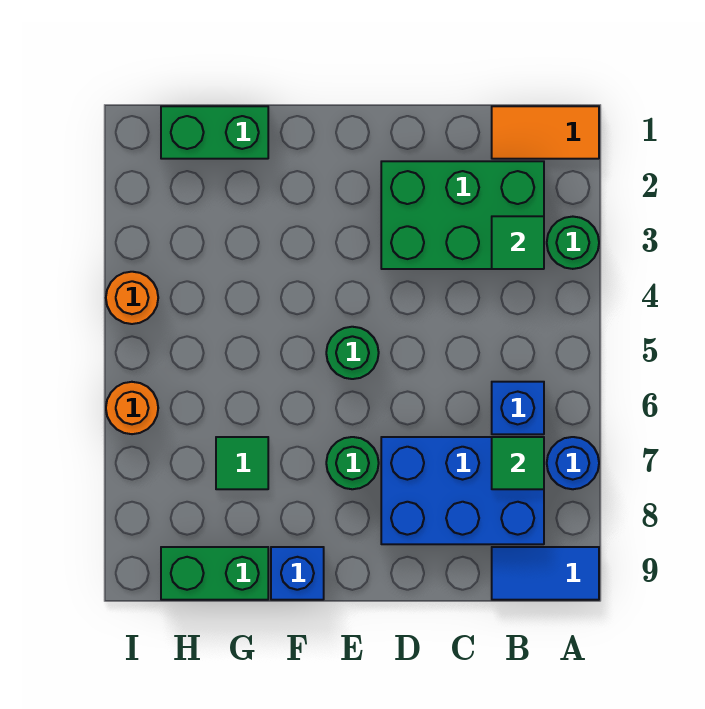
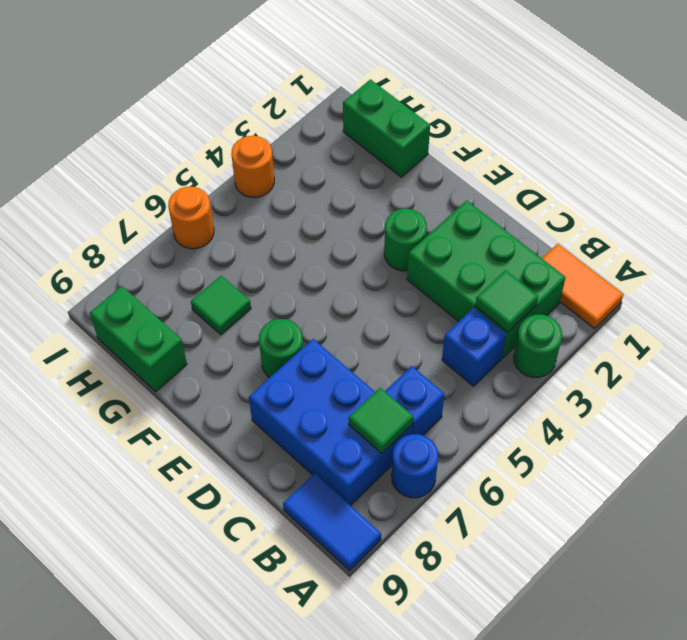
green round brick E5 level 1 -> green round brick E3 level 1
blue brick F9 level 1 -> blue brick B4 level 1

